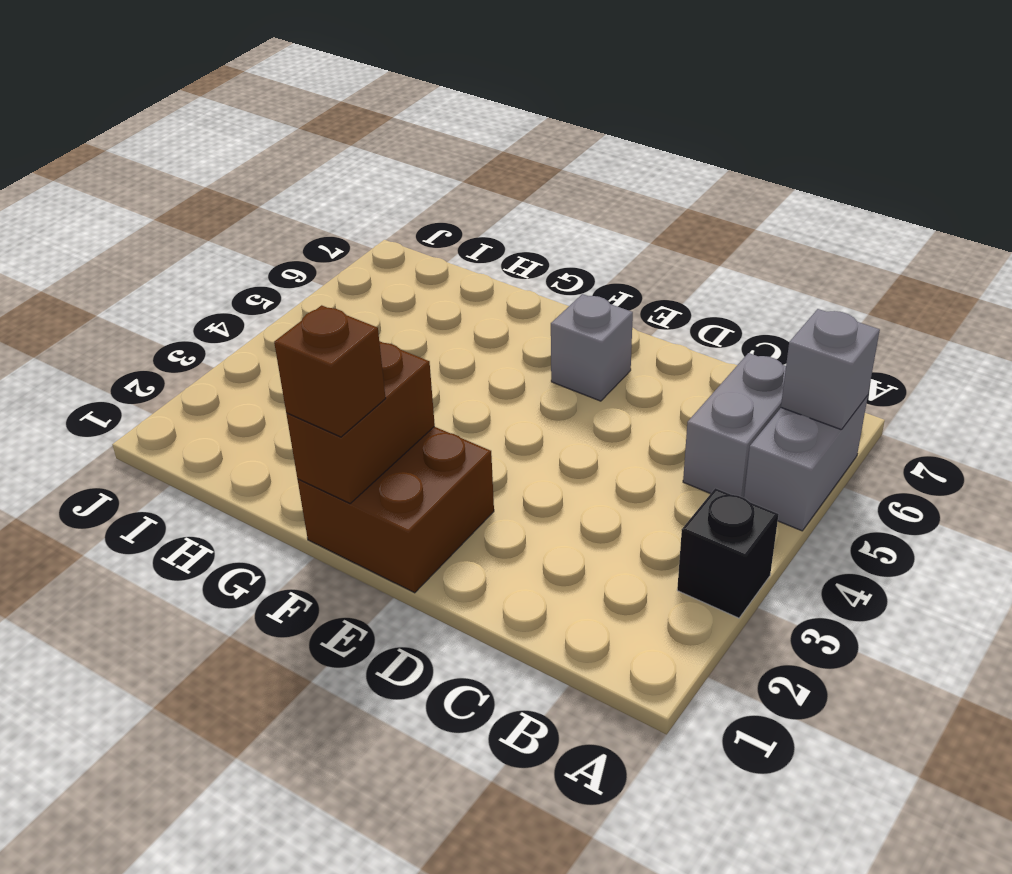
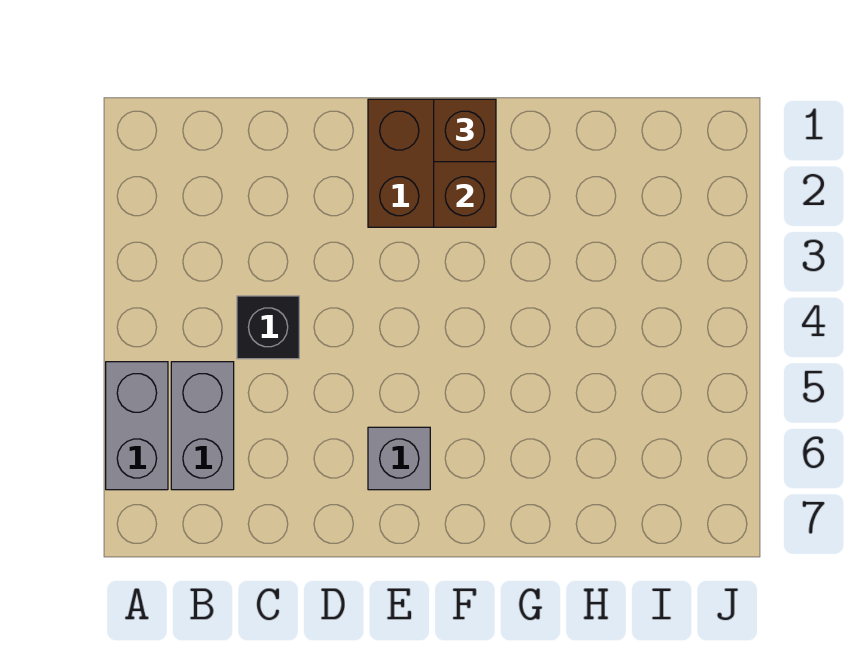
black brick A3 level 1 -> black brick C4 level 1
grey brick A6 level 2 -> none

